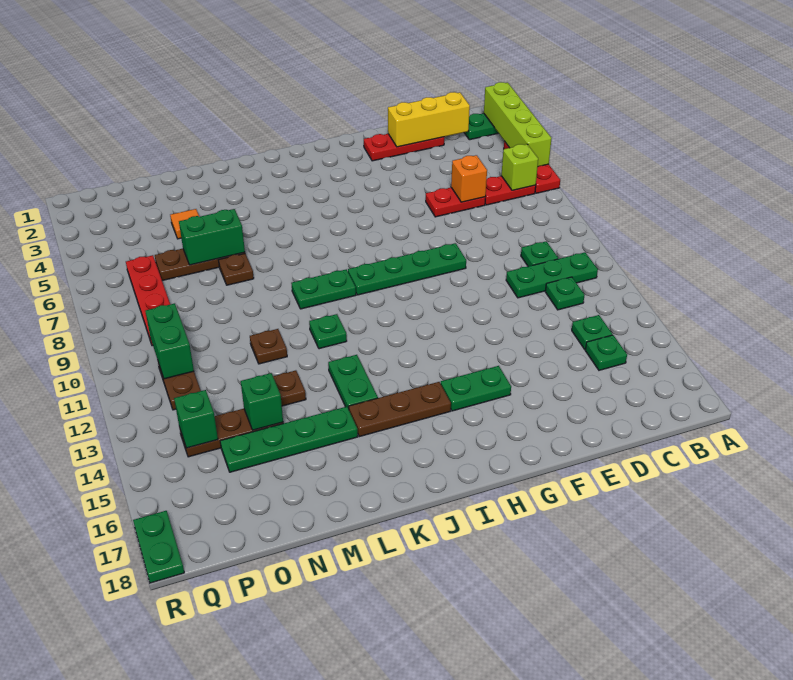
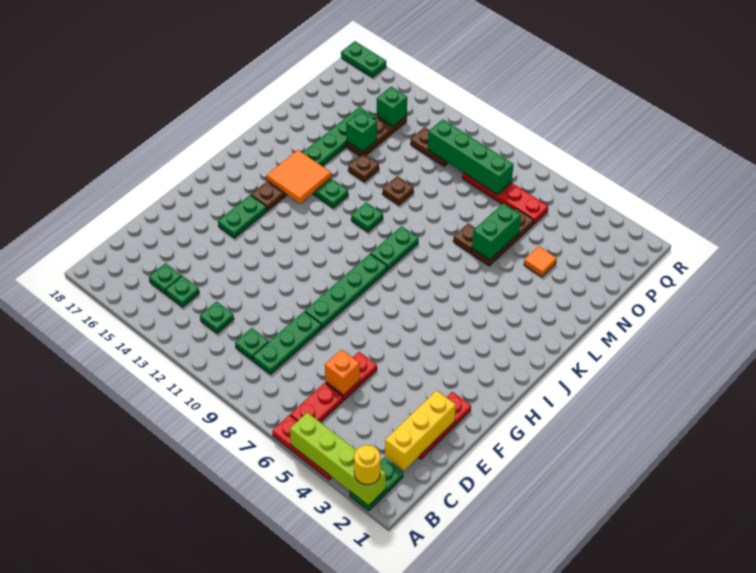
none -> yellow round brick A2 level 3
lime brick B6 level 2 -> none
green plate B11:D11 level 1 -> green plate C9:E9 level 1
none -> orange tile J14:K15 level 2
green brick P10:P11 level 2 -> green brick P8:P11 level 2

